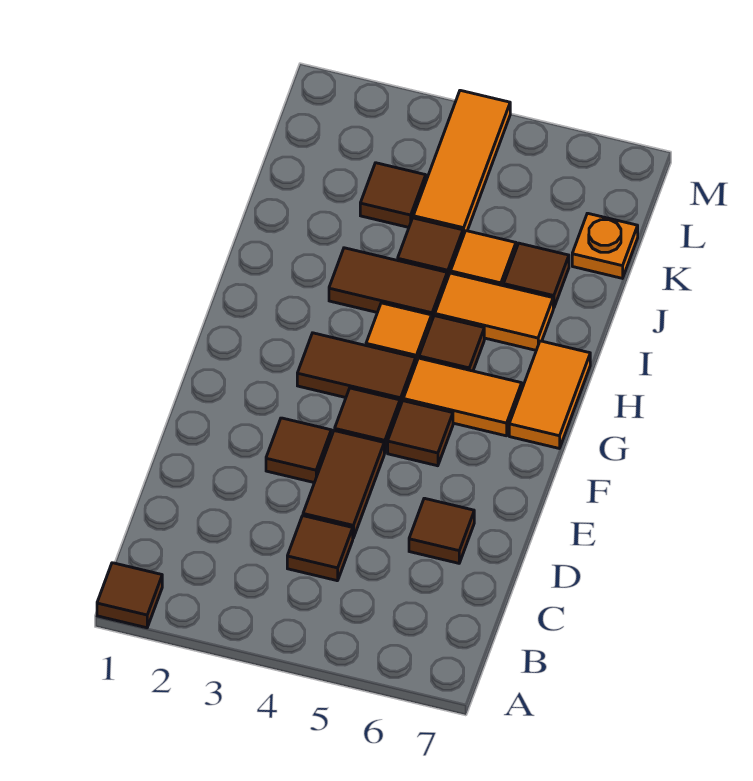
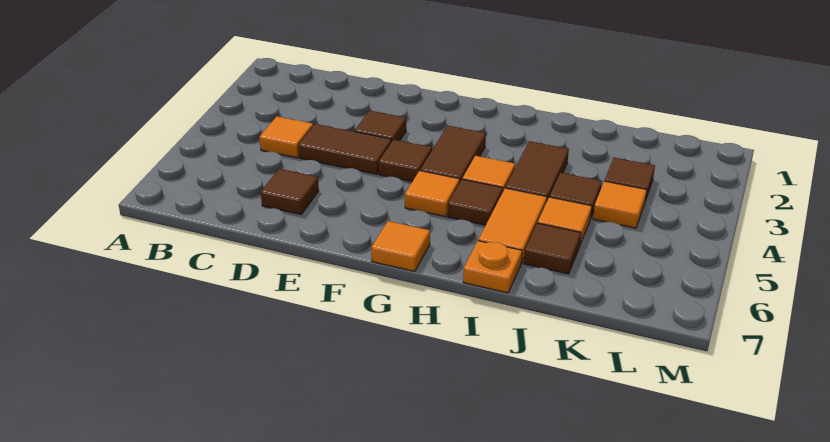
brown tile A1 level 1 -> none
brown tile C4 level 1 -> orange tile C4 level 1
brown tile F5 level 1 -> none
orange tile G5:G6 level 1 -> orange tile G5 level 1
orange tile G7:H7 level 1 -> orange tile G7 level 1
orange tile K4:M4 level 1 -> orange tile K4 level 1
orange plate K7 level 1 -> orange plate I7 level 1

